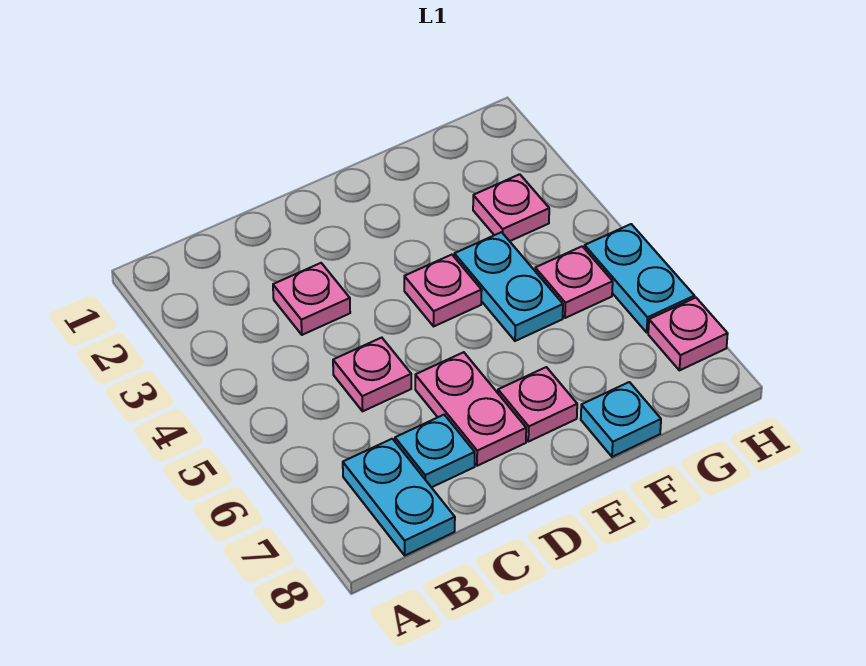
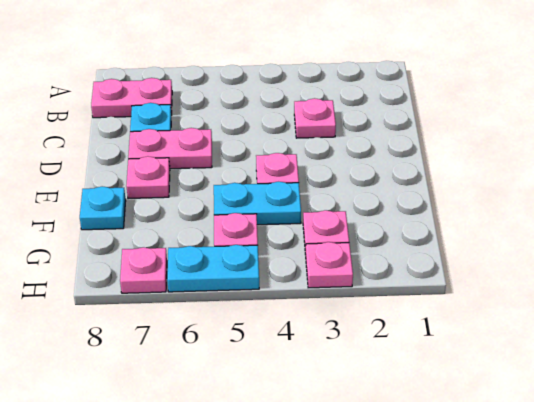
cyan plate B7:B8 level 1 -> pink plate B7:B8 level 1
pink plate C5 level 1 -> pink plate H3 level 1

